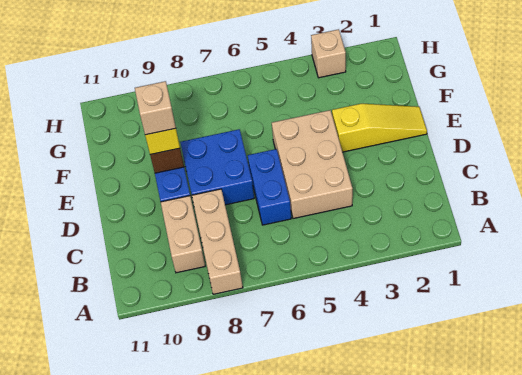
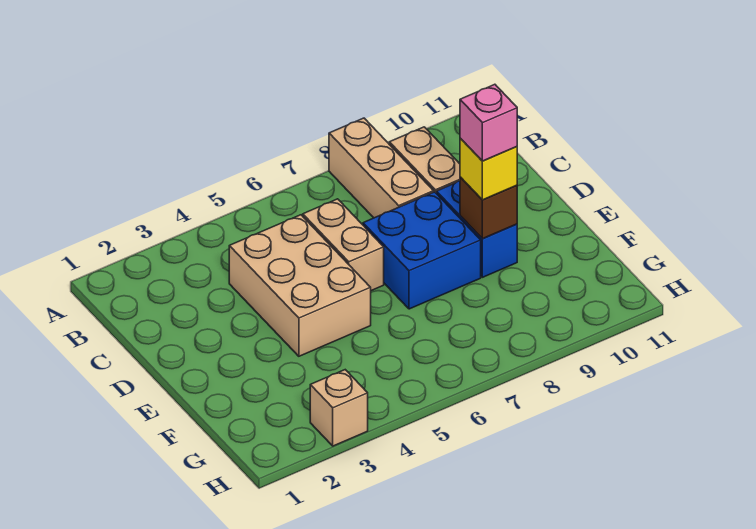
blue brick C6:D6 level 1 -> tan brick C6:D6 level 1
yellow slope E1:E3 level 1 top 3 -> none
tan brick E9 level 4 -> pink brick E9 level 4

